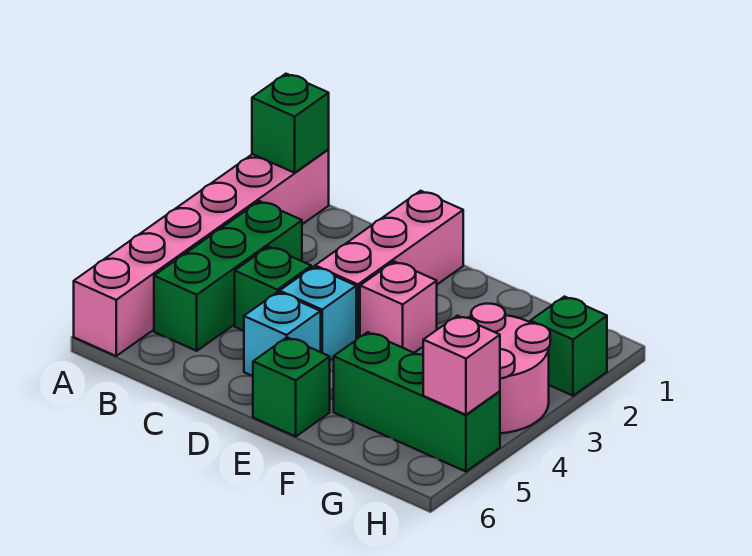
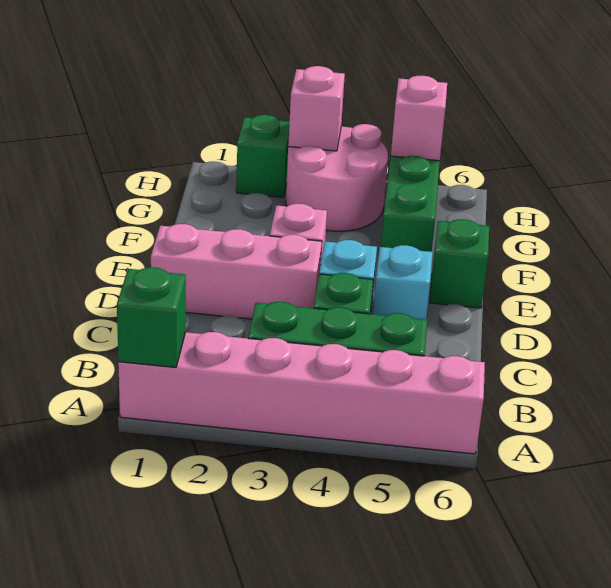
none -> pink brick H3 level 2

